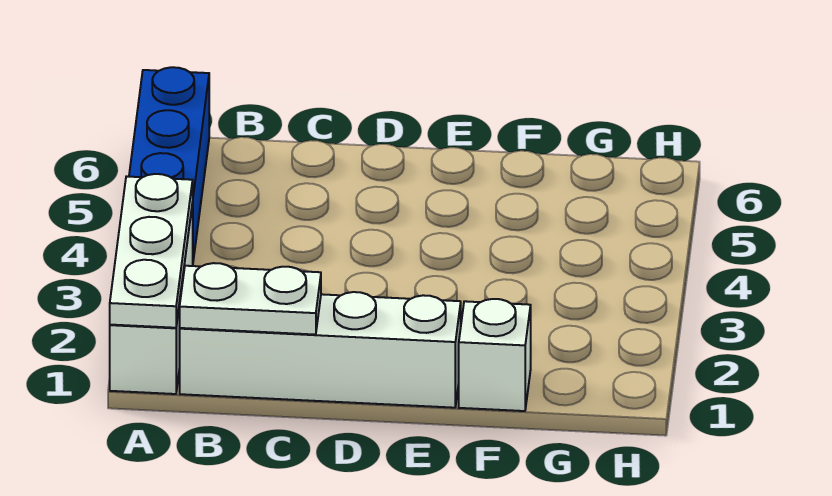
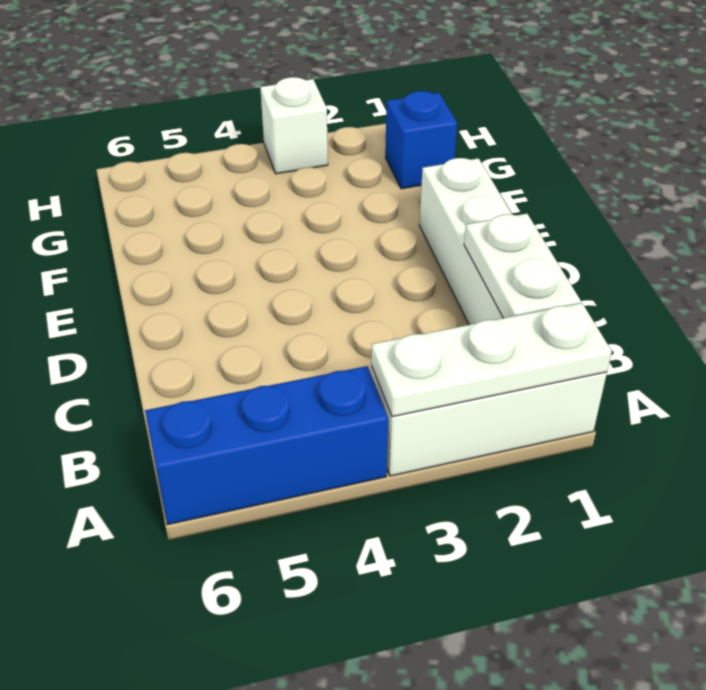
white brick F1 level 1 -> white brick H3 level 1
none -> blue brick G1 level 1

